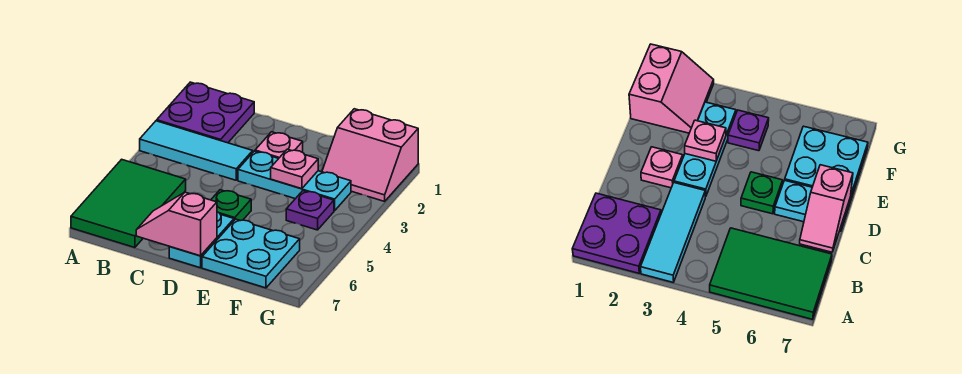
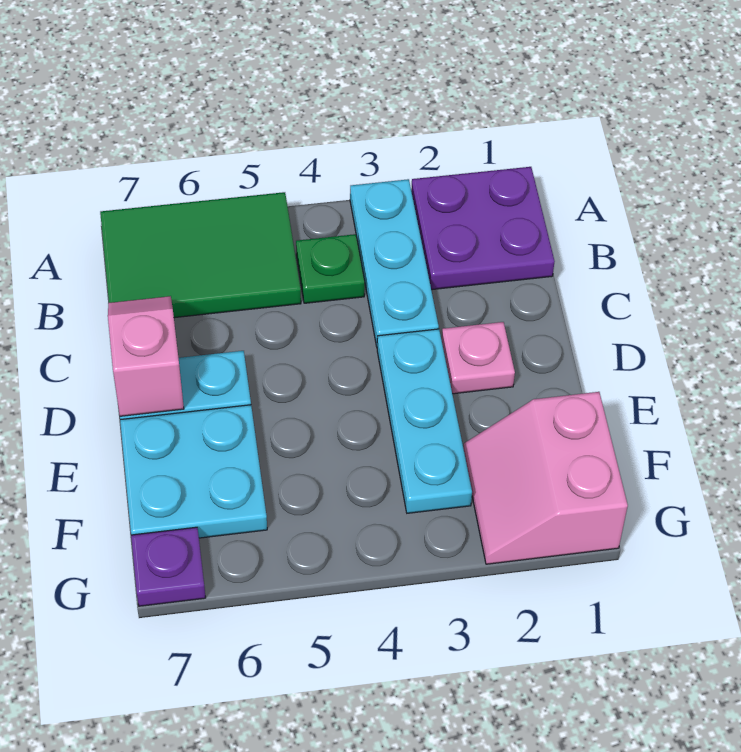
cyan tile A3:C3 level 1 -> cyan plate A3:C3 level 1
green plate D5 level 1 -> green plate B4 level 1
pink plate E3 level 2 -> none
purple plate F4 level 1 -> purple plate G7 level 1

